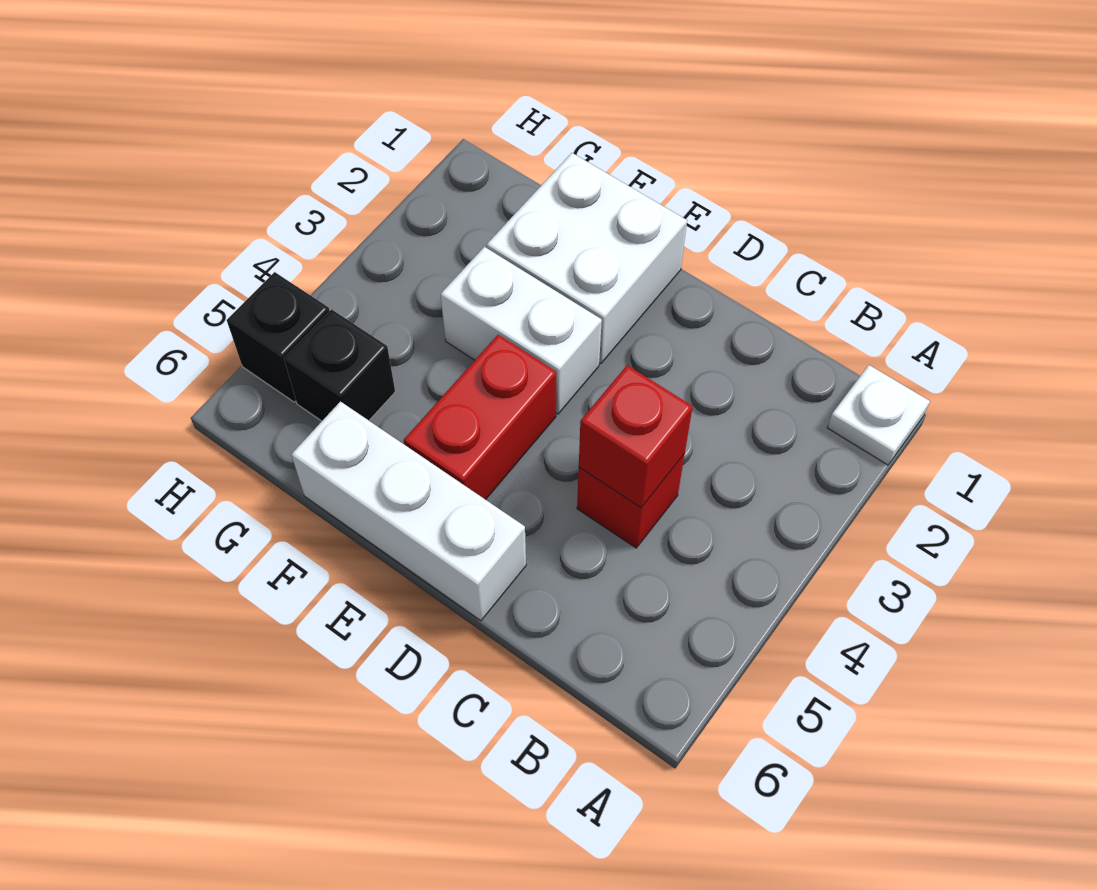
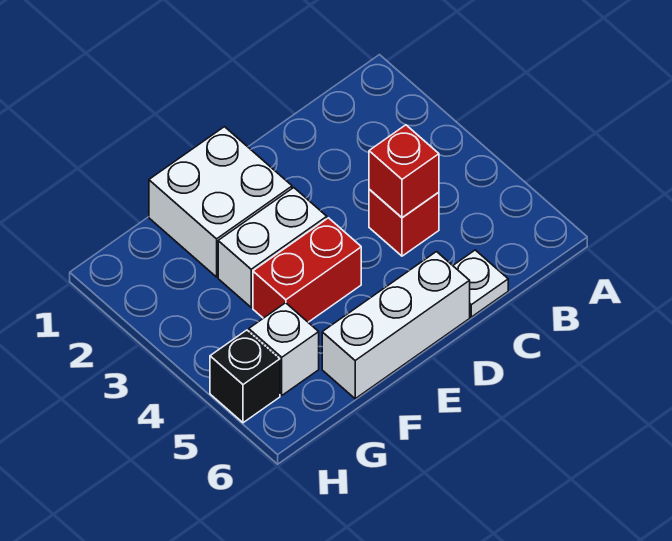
white plate A1 level 1 -> white plate C6 level 1
red brick E4:E5 level 1 -> red brick E4:F4 level 1
black brick G5 level 1 -> white brick G5 level 1

